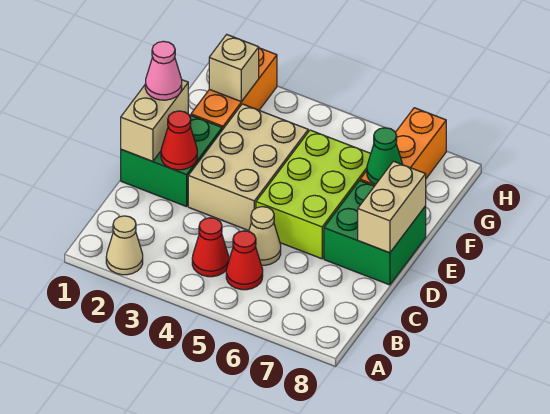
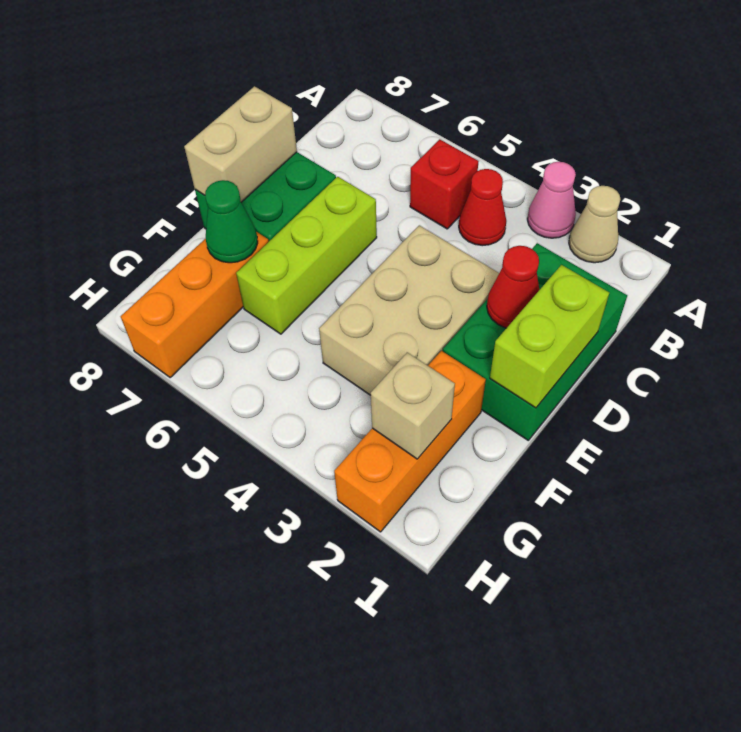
red cone B5 level 1 -> red brick B5 level 1
tan cone C5 level 1 -> none
green brick D1:E2 level 1 -> green brick C1:E2 level 1
tan brick D1:E1 level 2 -> lime brick D1:E1 level 2
lime brick D5:F6 level 1 -> lime brick D6:F6 level 1
pink cone E1 level 3 -> pink cone A3 level 1

